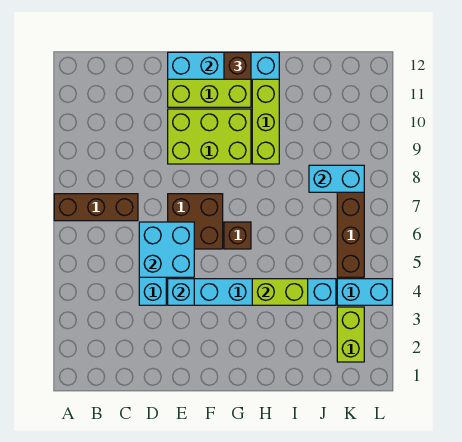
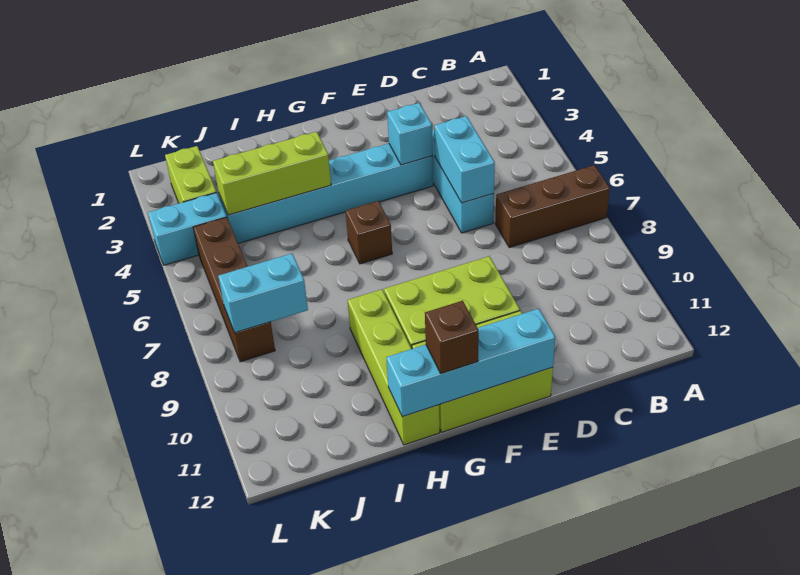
cyan brick D5:E6 level 2 -> cyan brick D5:D6 level 2
brown brick E6:F7 level 1 -> none
lime brick H4:I4 level 2 -> lime brick H4:J4 level 2

